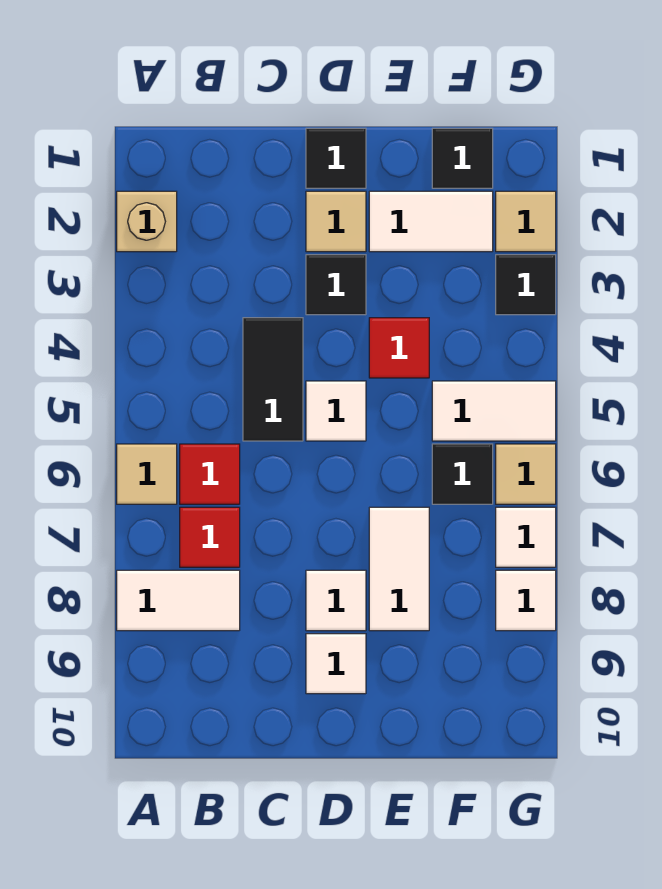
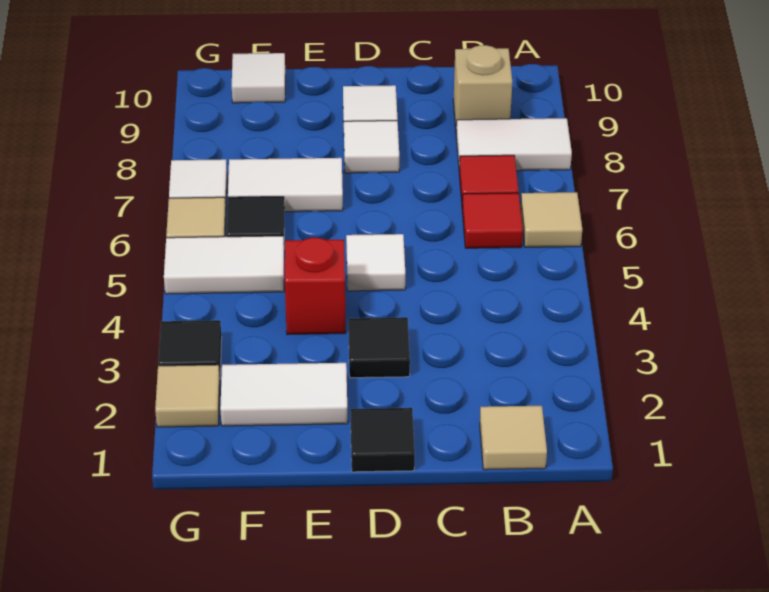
tan brick A2 level 1 -> tan brick B9 level 1
black tile C4:C5 level 1 -> none
tan tile D2 level 1 -> tan tile B1 level 1
red tile E4 level 1 -> red brick E4 level 1
white tile E7:E8 level 1 -> white tile E7:F7 level 1
black tile F1 level 1 -> none
white tile G8 level 1 -> white tile F10 level 1

